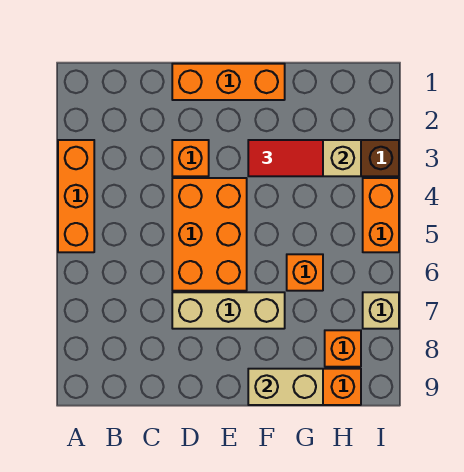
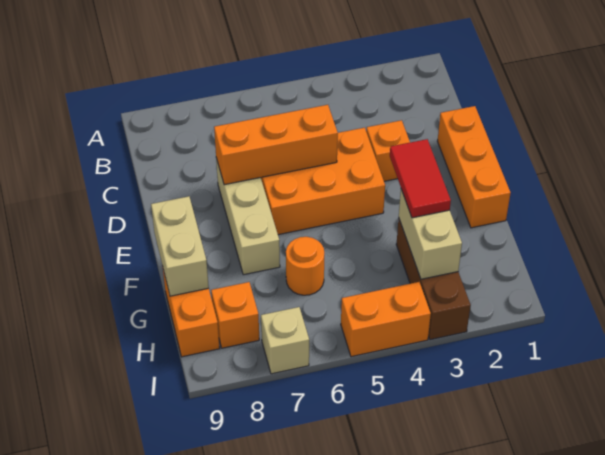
orange brick A3:A5 level 1 -> orange brick D5:D7 level 2
orange brick G6 level 1 -> orange round brick G6 level 1

